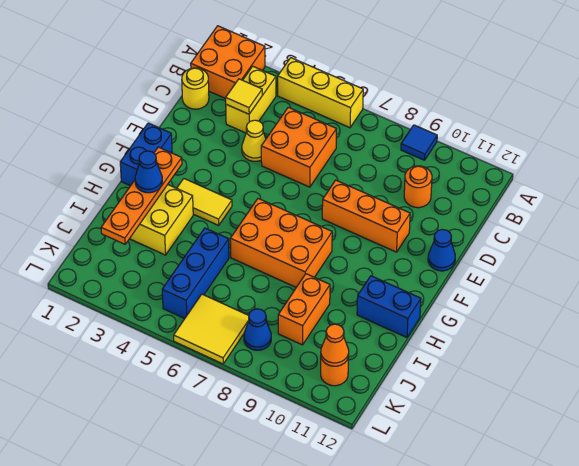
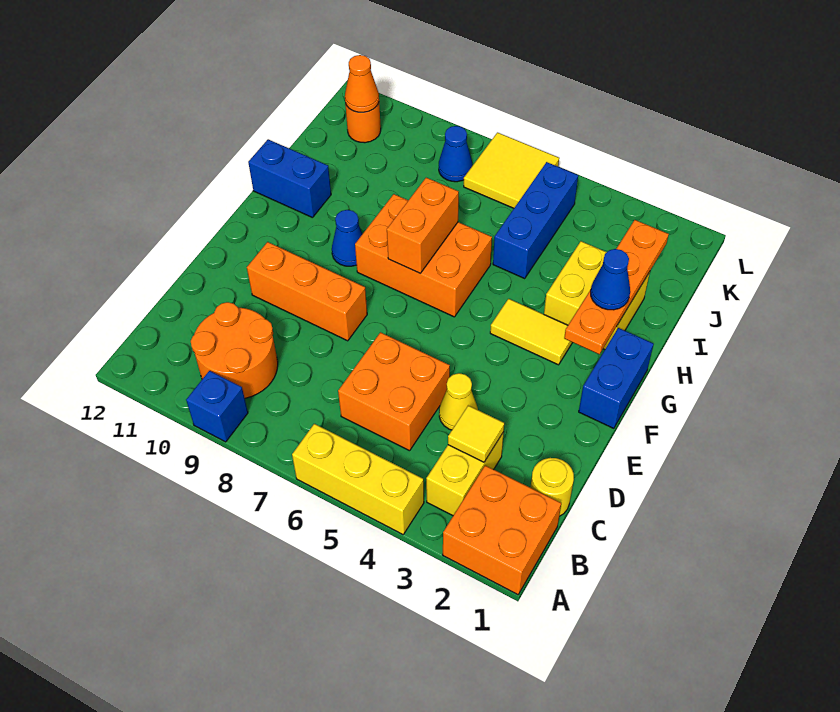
blue tile A9 level 1 -> blue brick A9 level 1
orange round brick C10 level 1 -> orange round brick B9:C10 level 1
blue cone E12 level 1 -> blue cone G9 level 1
orange brick I9:J9 level 1 -> orange brick G7:H7 level 2

